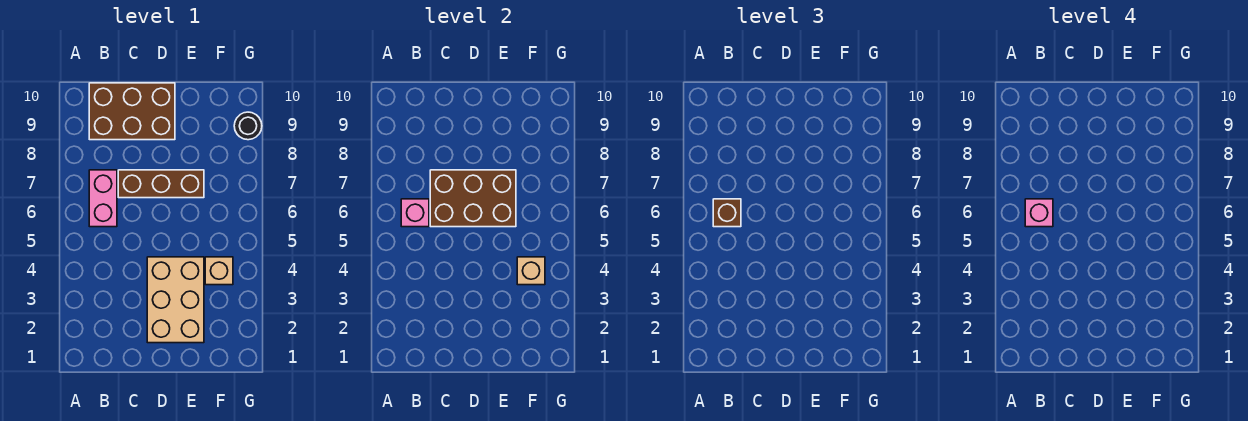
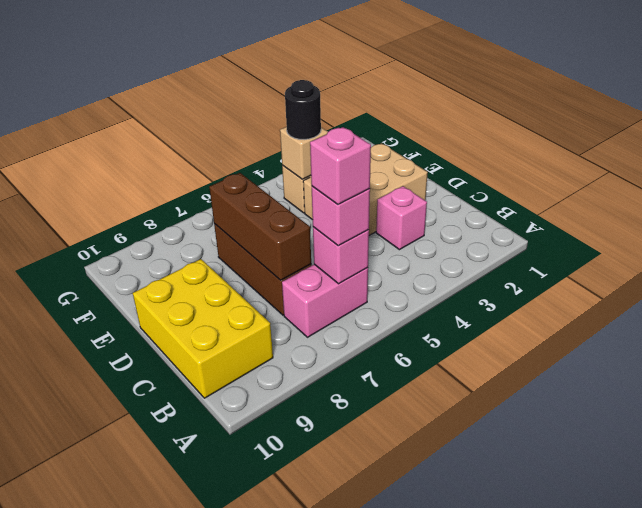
brown brick B6 level 3 -> pink brick B6 level 3
brown brick B9:D10 level 1 -> yellow brick B9:D10 level 1
none -> pink brick C3 level 1
brown brick C6:E7 level 2 -> brown brick C7:E7 level 2
black round brick G9 level 1 -> black round brick F4 level 3

